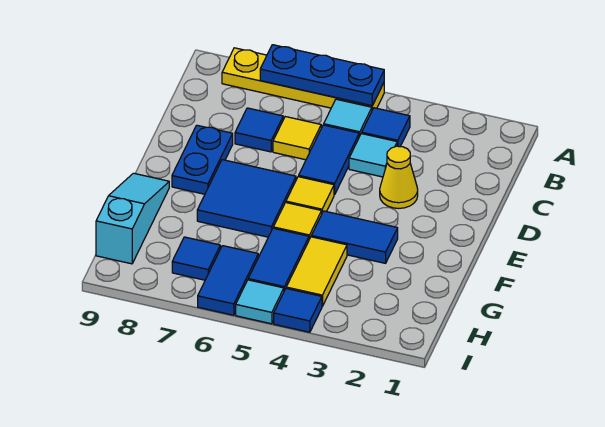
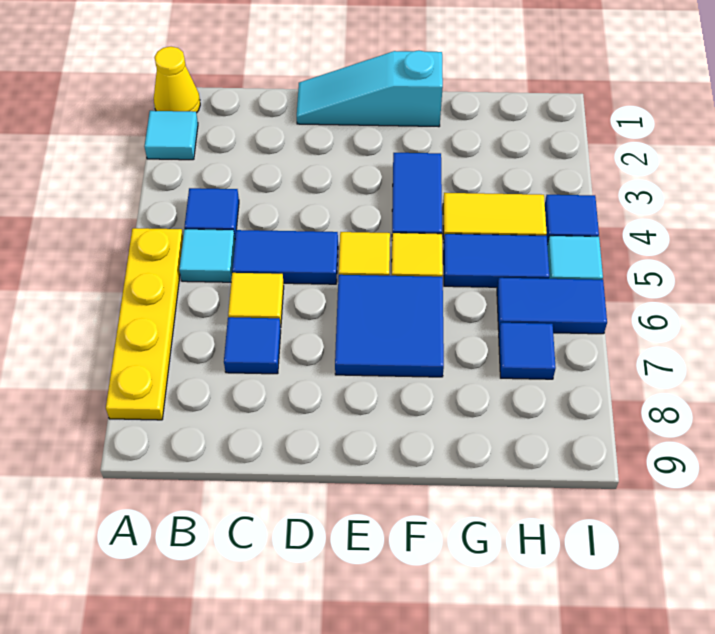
blue plate A5:A7 level 2 -> none
cyan tile C4 level 1 -> cyan tile A2 level 1
yellow cone D3 level 1 -> yellow cone A1 level 1
blue plate D8:E8 level 1 -> none
cyan slope F9:H9 level 1 top H -> cyan slope D1:F1 level 1 top F

